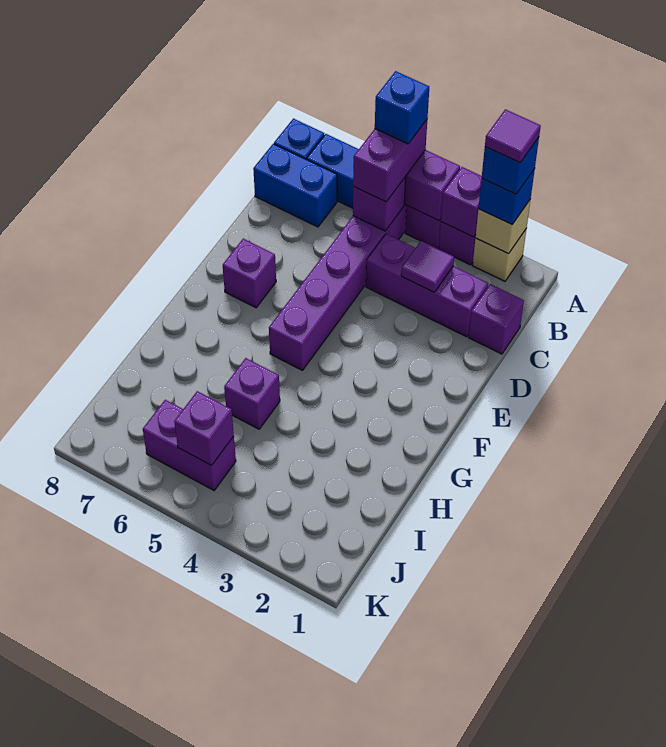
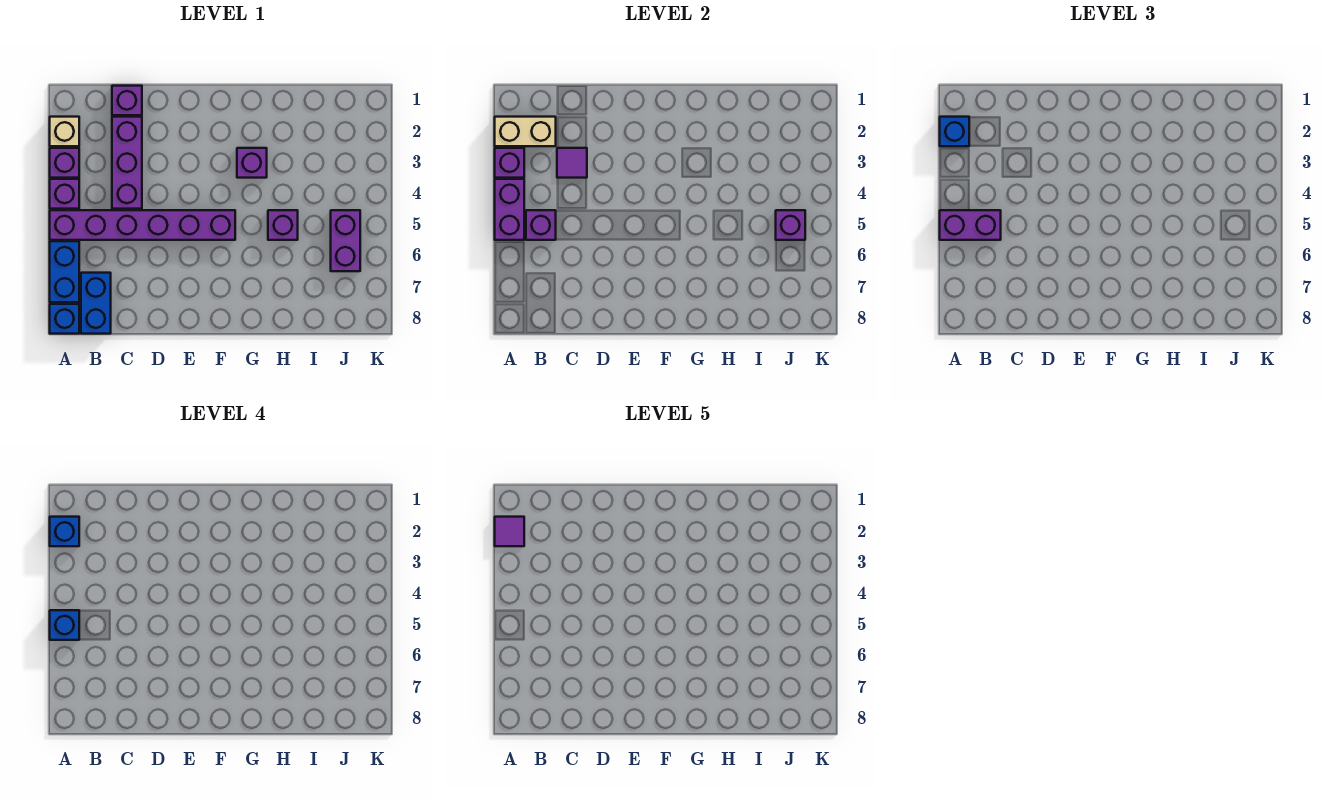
tan brick A2 level 2 -> tan brick A2:B2 level 2
purple brick E7 level 1 -> purple brick G3 level 1

